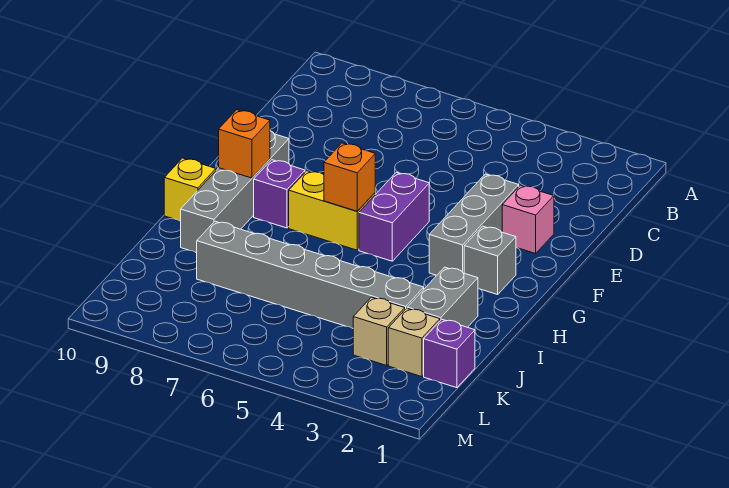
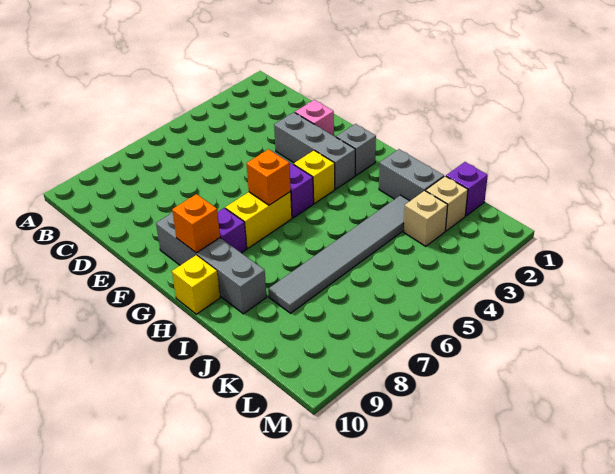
none -> yellow brick G4 level 1
grey brick J3:J8 level 1 -> grey tile J3:J8 level 1

